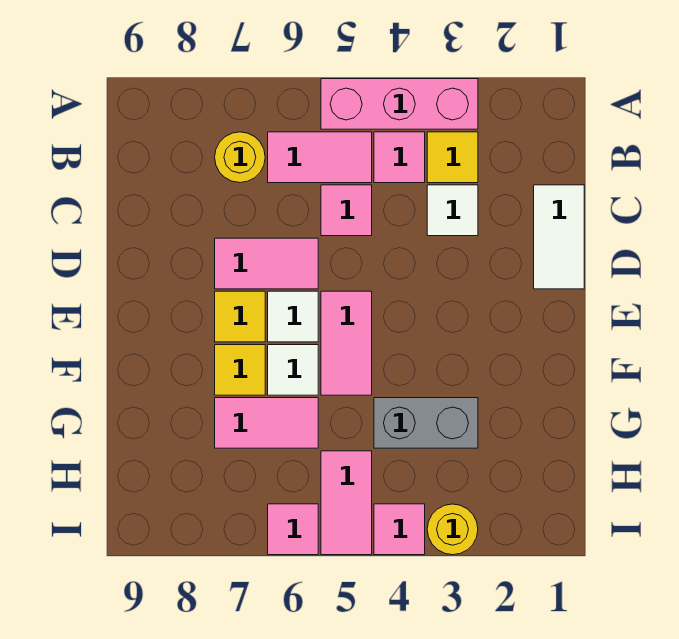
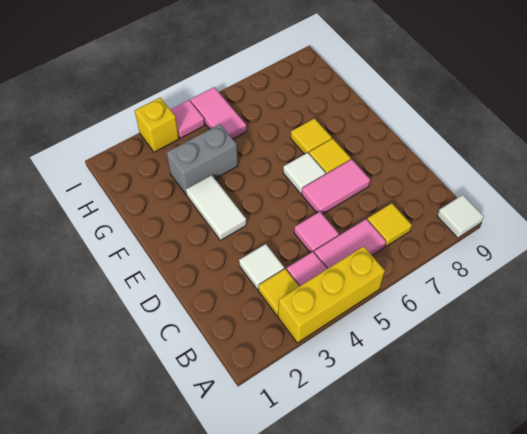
pink brick A3:A5 level 1 -> yellow brick A3:A5 level 1
yellow round brick B7 level 1 -> yellow tile B7 level 1
white tile C1:D1 level 1 -> white tile E3:F3 level 1
pink tile E5:F5 level 1 -> none
white tile F6 level 1 -> white tile A9 level 1
pink tile G6:G7 level 1 -> none
yellow round brick I3 level 1 -> yellow brick I3 level 1
pink tile I6 level 1 -> none

